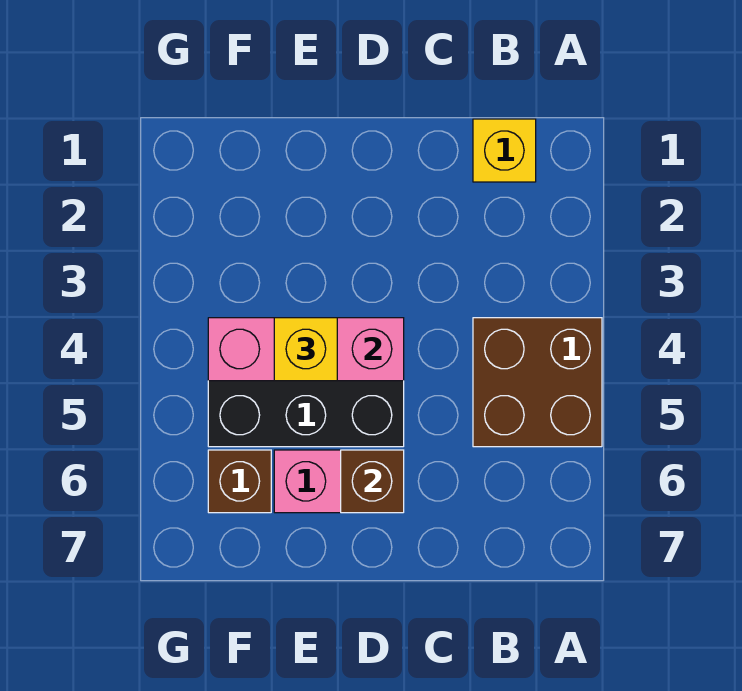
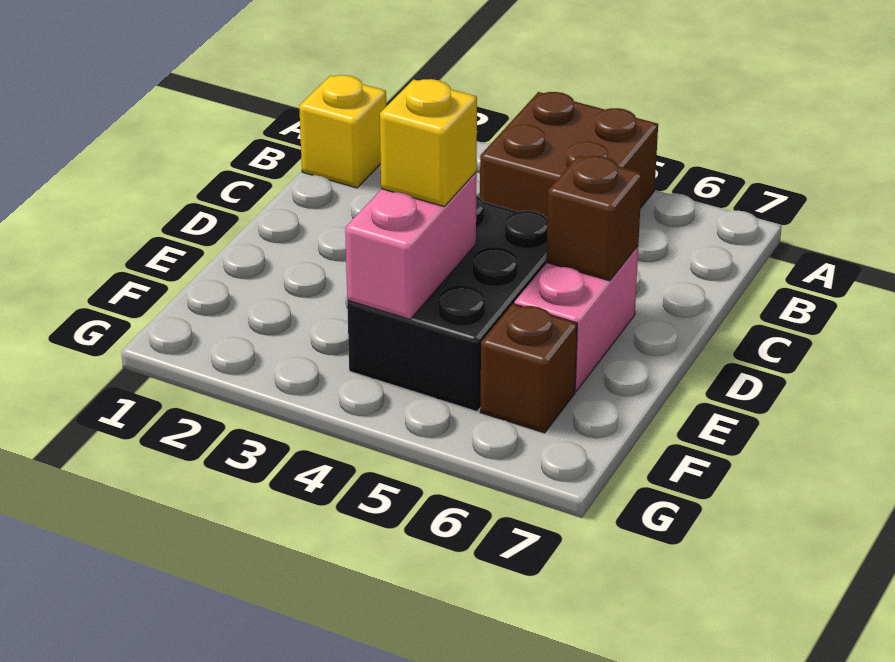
pink brick D4:F4 level 2 -> pink brick E4:F4 level 2

